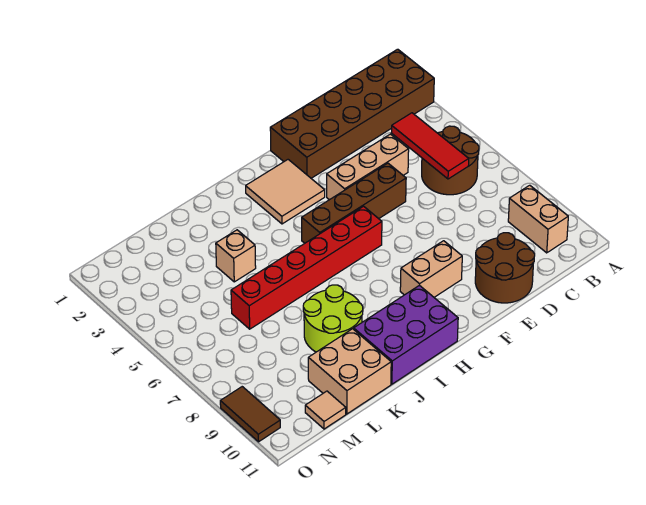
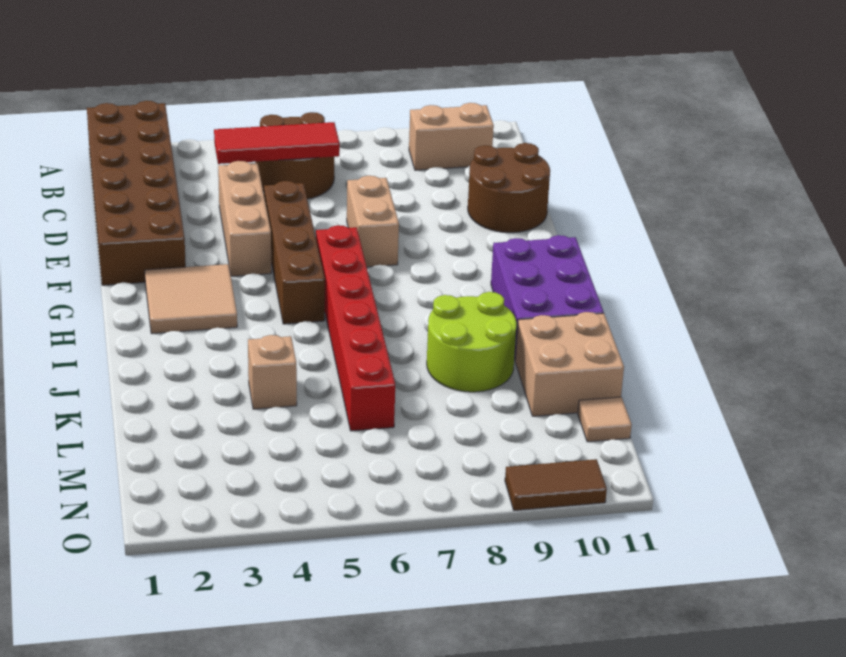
tan brick F9:G9 level 1 -> tan brick E7:F7 level 1

